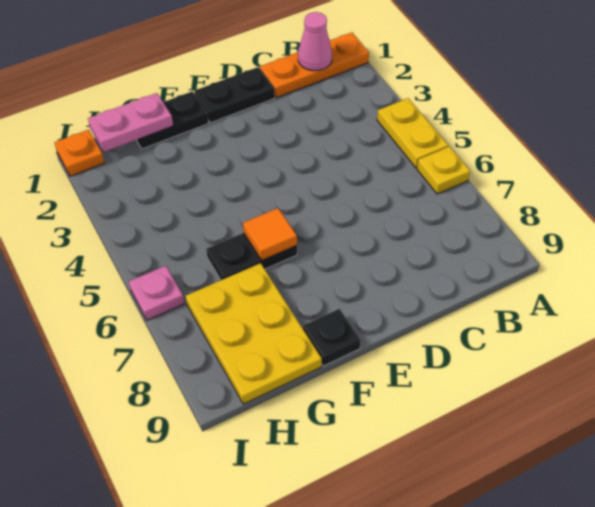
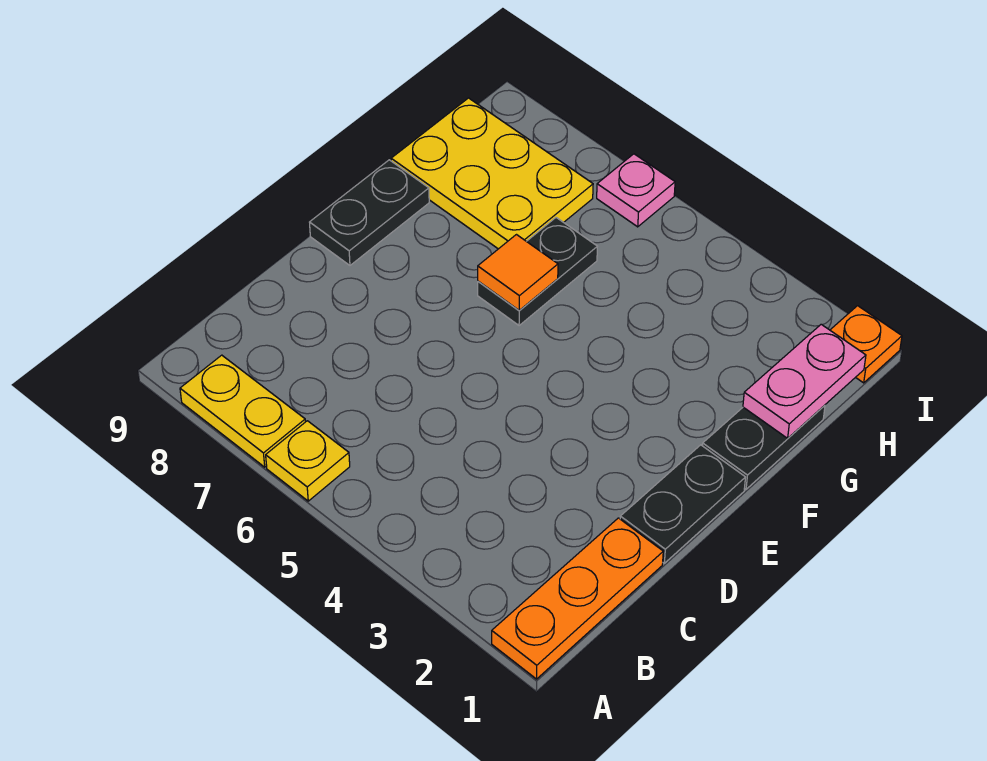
yellow plate A4:A5 level 1 -> yellow plate A7:A8 level 1
pink cone B1 level 2 -> none
black plate F9 level 1 -> black plate E9:F9 level 1

